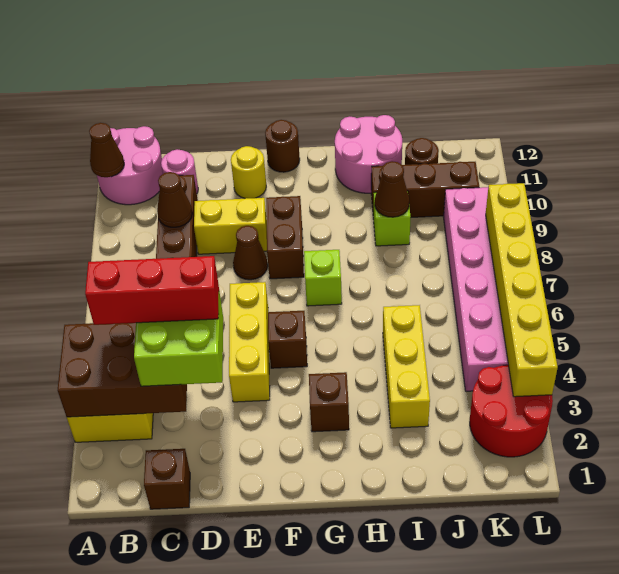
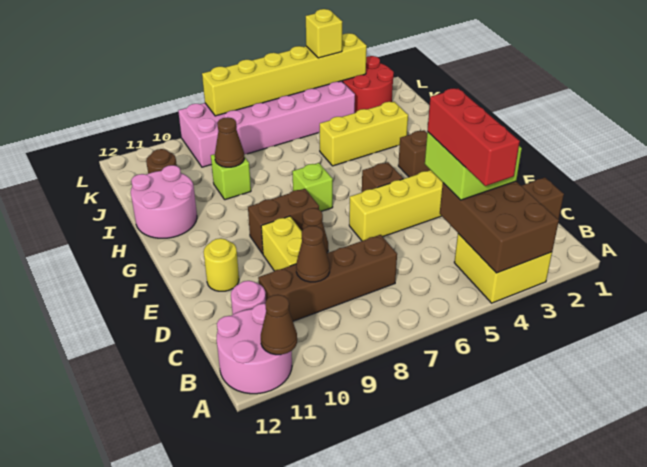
brown round brick F12 level 1 -> none
brown brick I10:K10 level 1 -> none
none -> yellow brick L4 level 3

